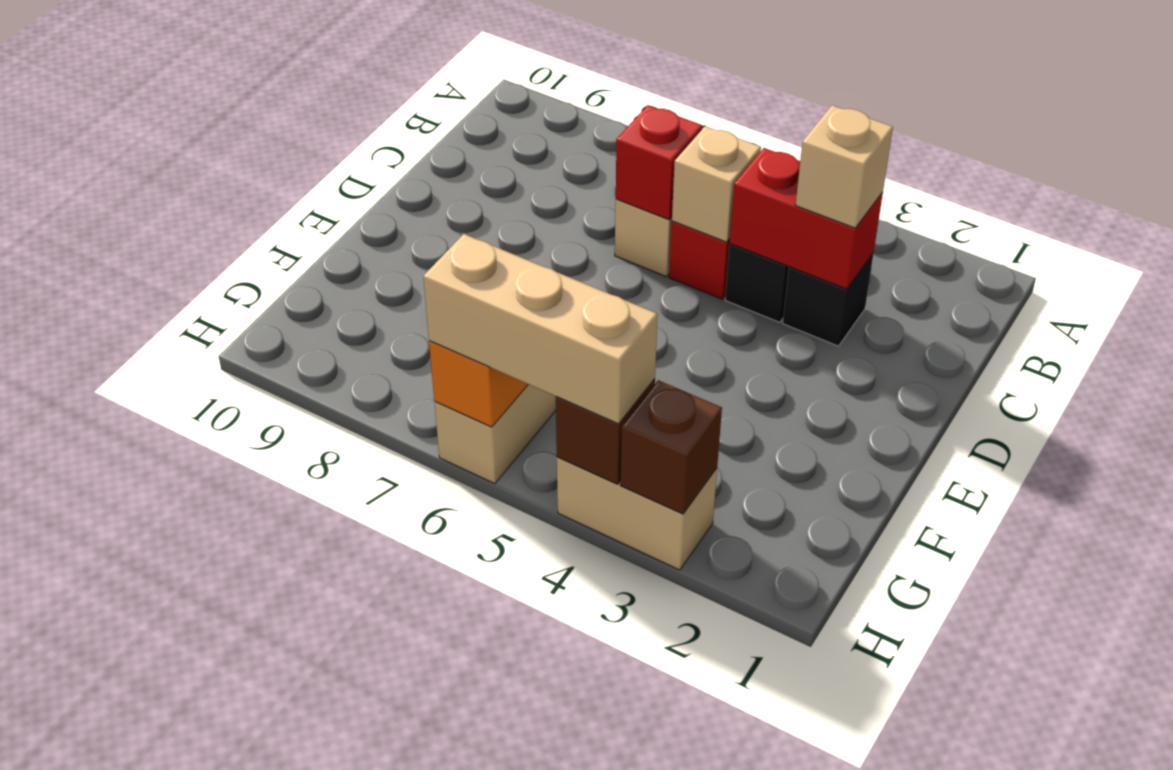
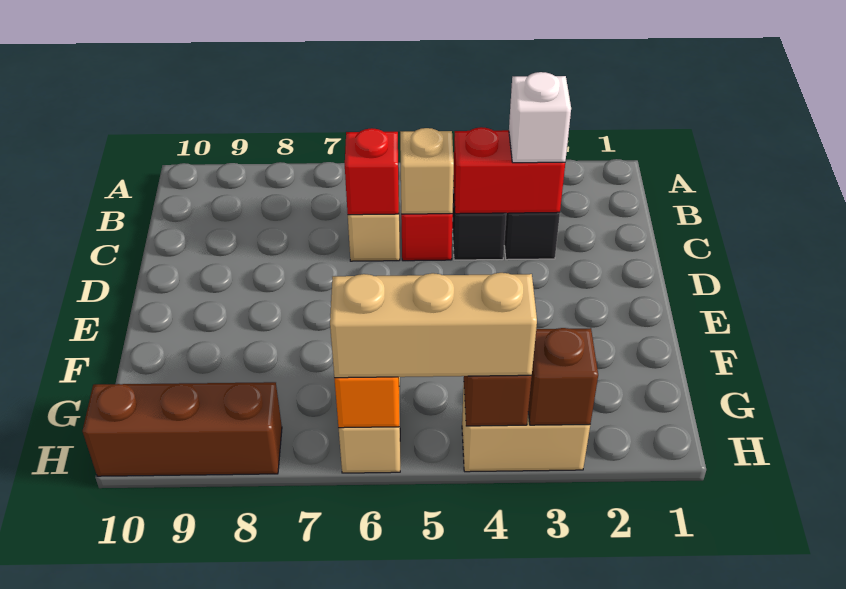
tan brick C3 level 3 -> white brick C3 level 3
none -> brown brick H8:H10 level 1

